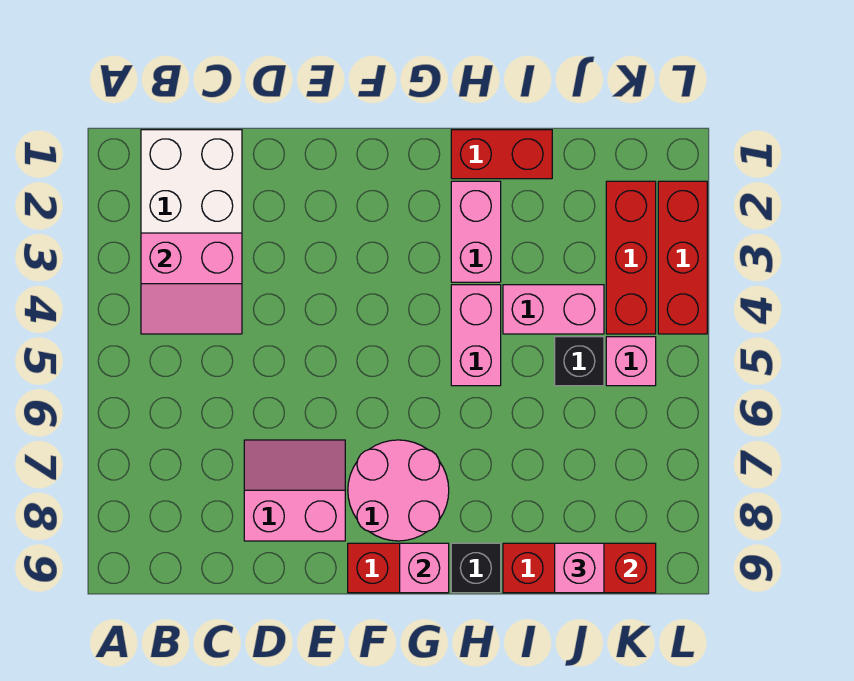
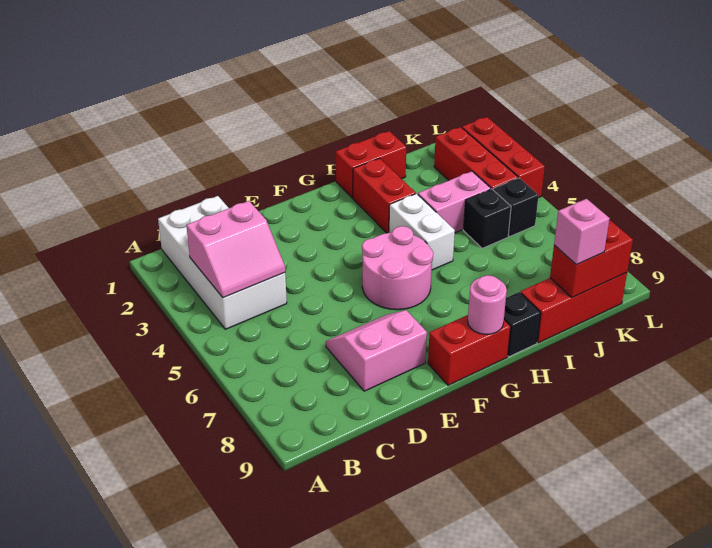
pink round brick F7:G8 level 1 -> pink round brick F5:G6 level 1
pink brick G9 level 2 -> pink round brick G9 level 2
pink brick H2:H3 level 1 -> red brick H2:H3 level 1
pink brick H4:H5 level 1 -> white brick H4:H5 level 1
pink brick K5 level 1 -> black brick K5 level 1

